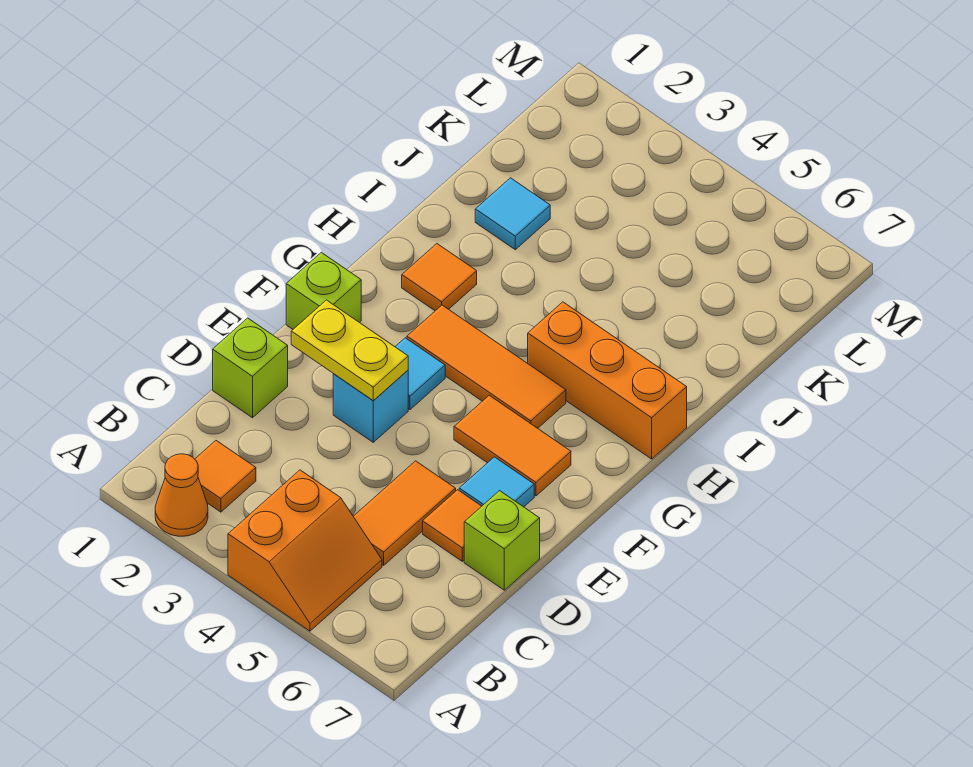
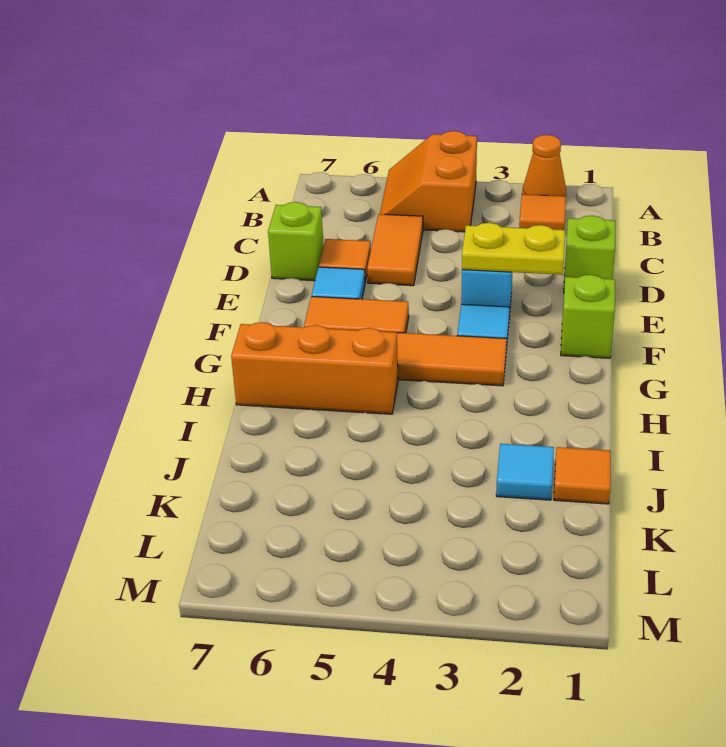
orange tile H2 level 1 -> orange tile J1 level 1

